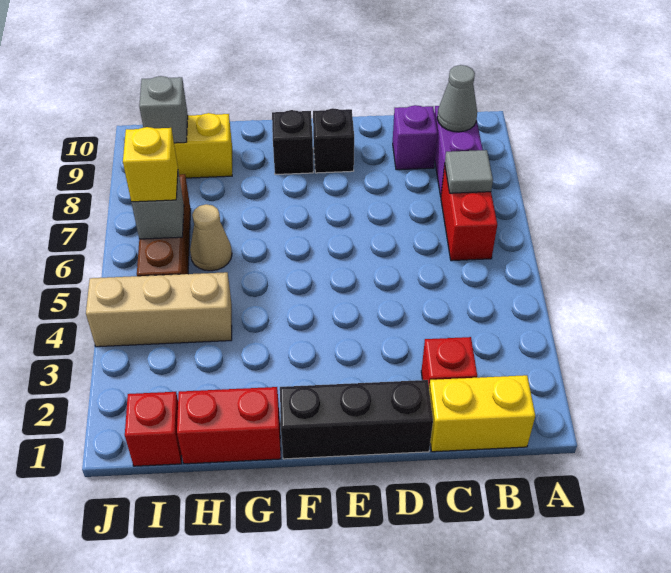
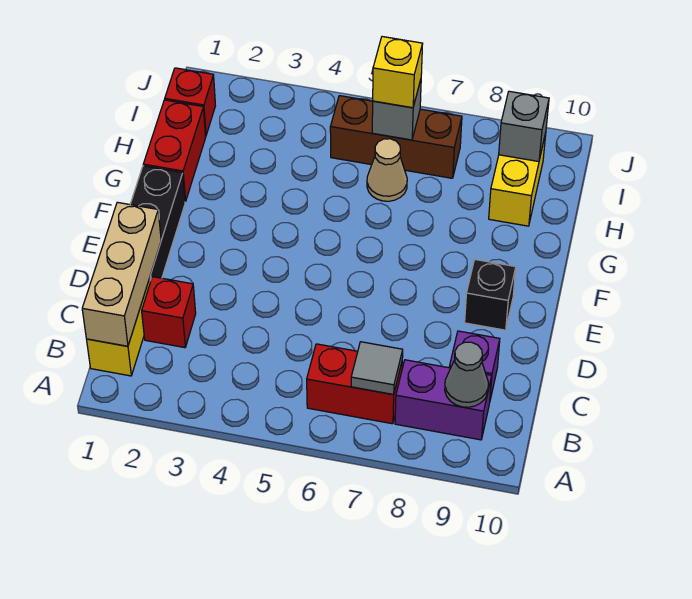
black brick F9 level 1 -> none
tan brick H4:J4 level 1 -> tan brick B1:D1 level 2

